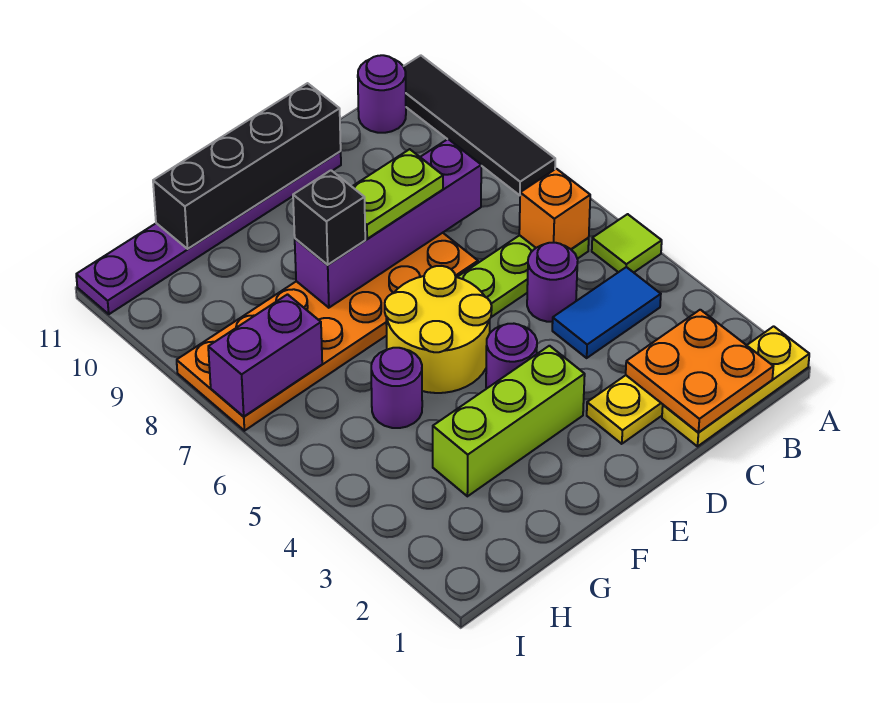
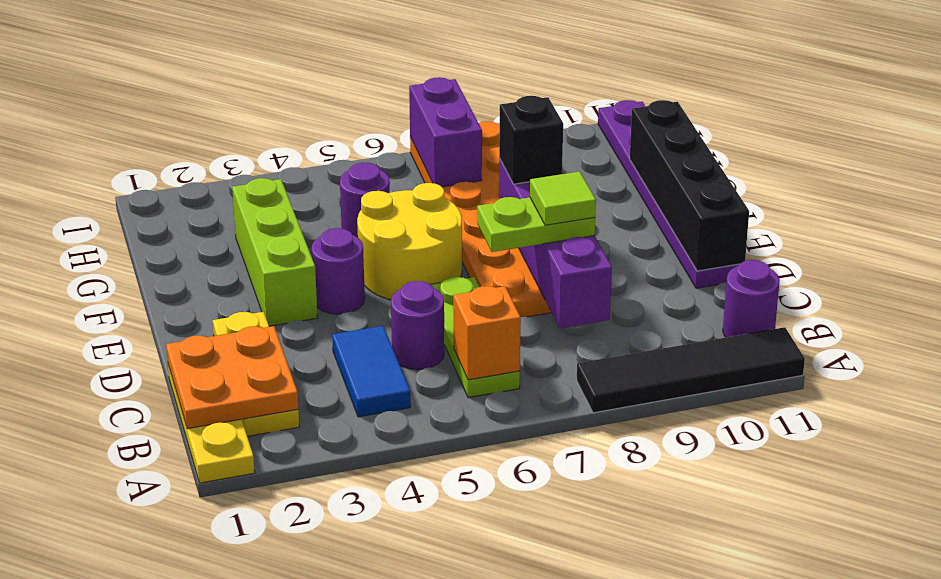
lime tile A5 level 1 -> lime tile D8 level 4
lime plate D8:E8 level 3 -> lime plate D7:D8 level 3

